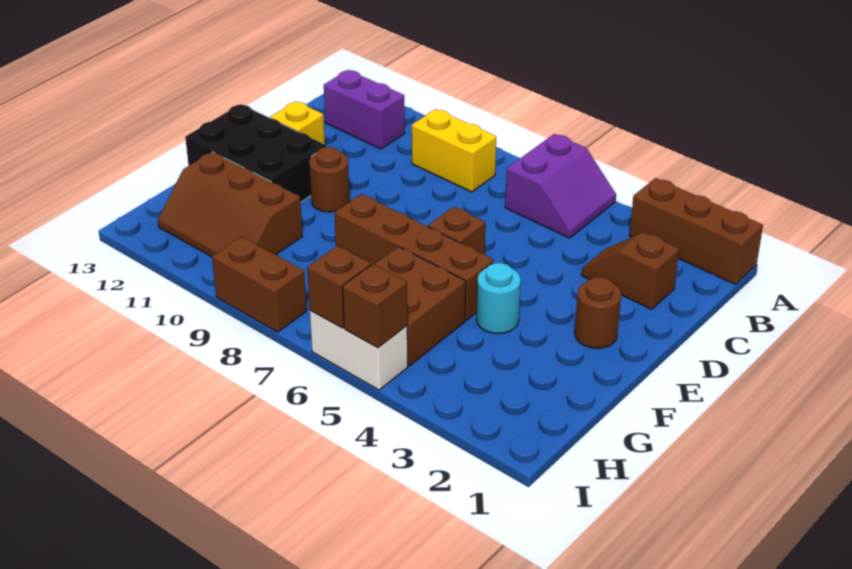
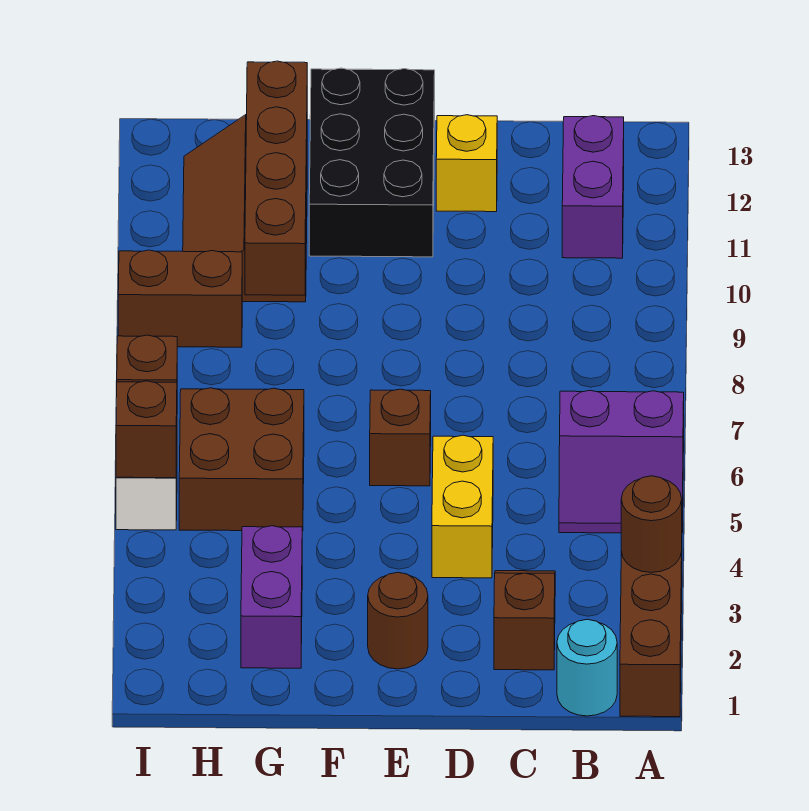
yellow brick B8:B9 level 1 -> yellow brick D4:D5 level 1
brown round brick E10 level 1 -> brown round brick A3 level 2
cyan round brick F4 level 1 -> cyan round brick B1 level 1
brown brick F5:F8 level 1 -> brown brick G9:G12 level 2
none -> purple brick G2:G3 level 1
brown brick I8:I9 level 1 -> brown brick H9:I9 level 1

